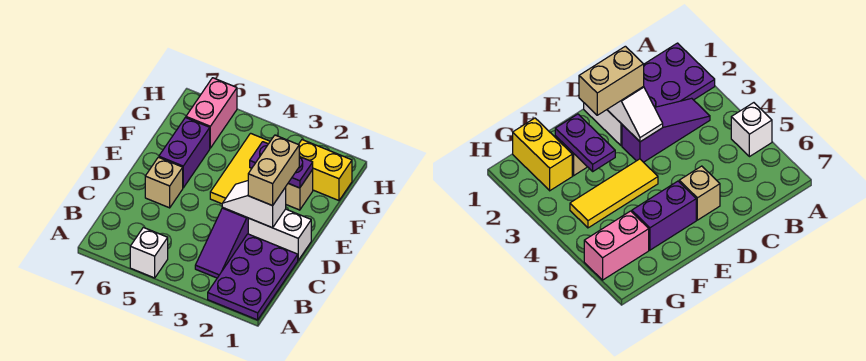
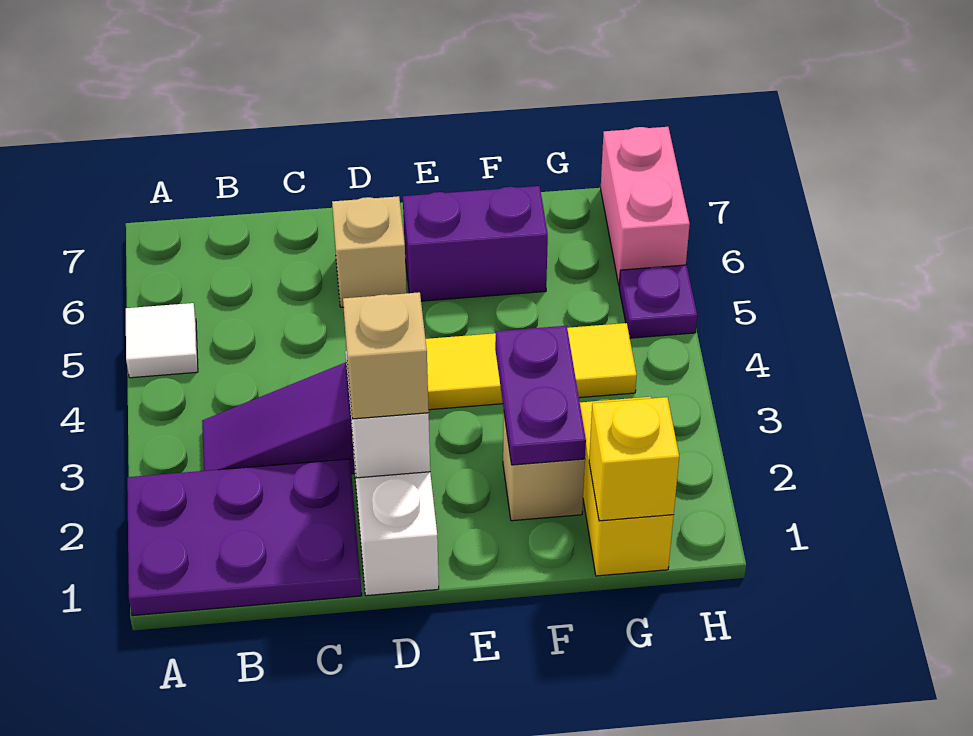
white brick A5 level 1 -> white tile A5 level 1
tan brick D2:E2 level 3 -> tan brick D2 level 3
none -> yellow brick G1 level 2
pink brick G6:H6 level 1 -> pink brick H6:H7 level 1
none -> purple plate H5 level 1

